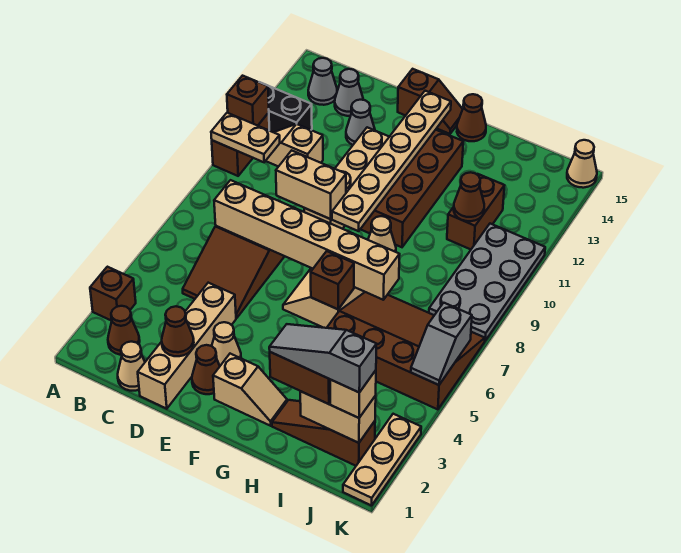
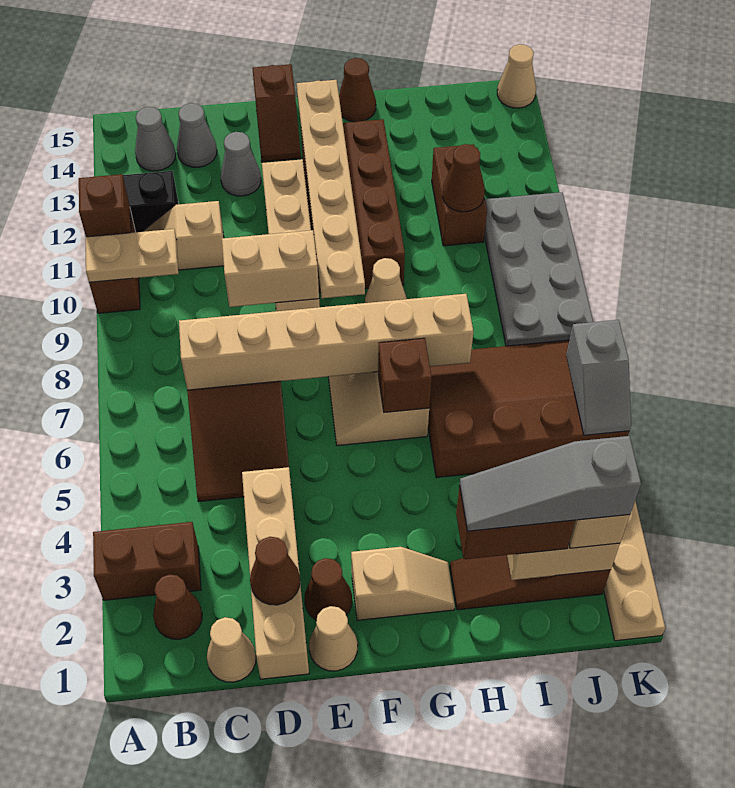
brown brick A3 level 1 -> brown brick A3:B3 level 1
tan cone E3 level 1 -> tan cone E1 level 1
brown slope E15:F15 level 1 top E -> brown slope E14:E15 level 1 top 15

